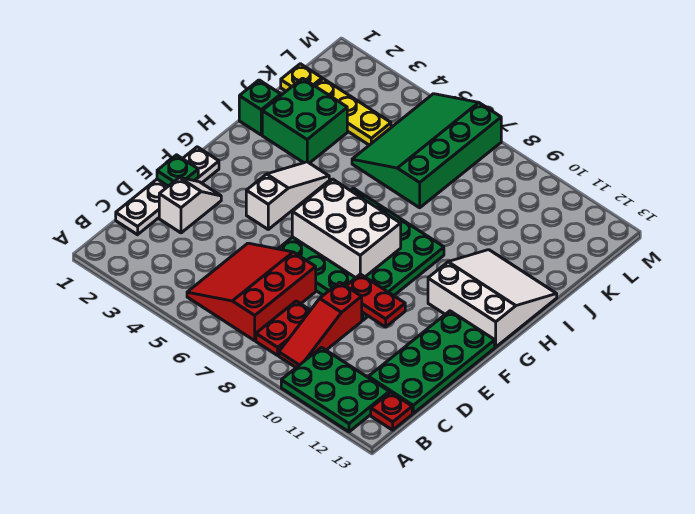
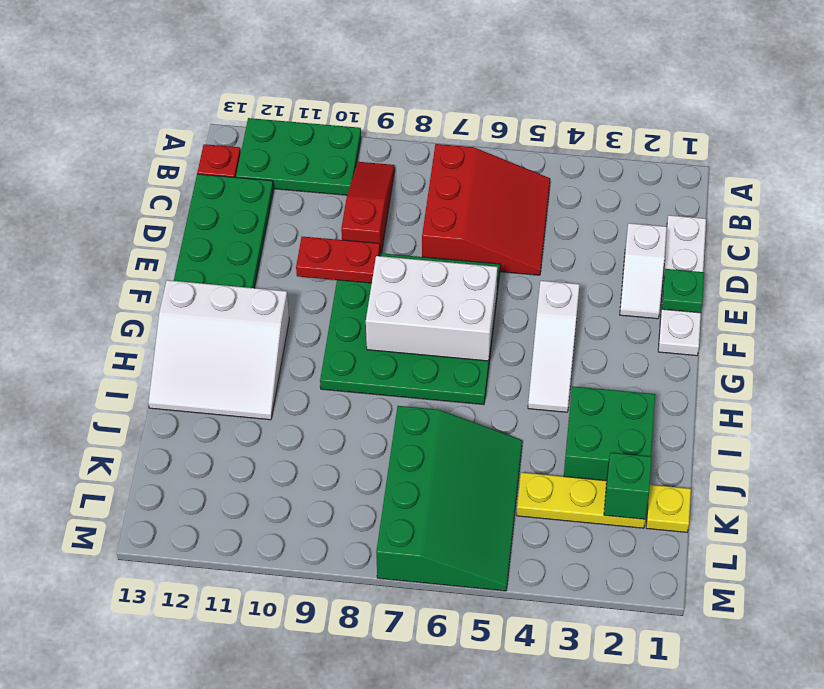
red plate B8:C8 level 1 -> none
green brick I1 level 1 -> green brick K2 level 2

